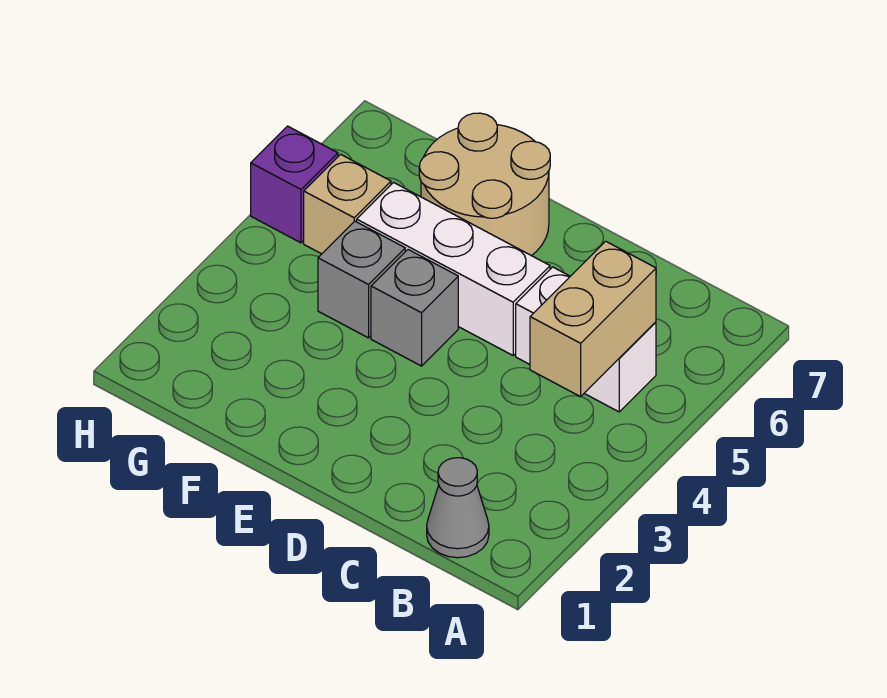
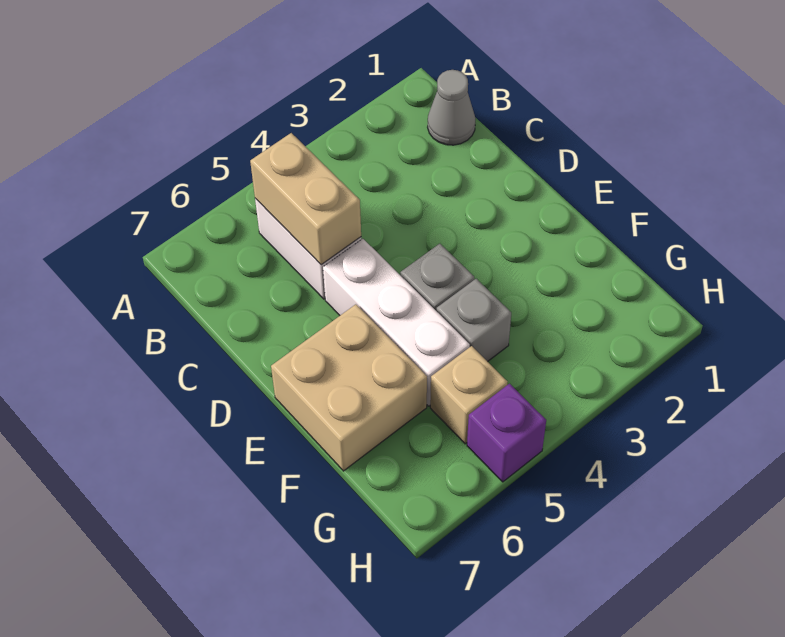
tan brick B4:B5 level 2 -> tan brick B5:C5 level 2
tan round brick E6:F7 level 1 -> tan brick E6:F7 level 1

